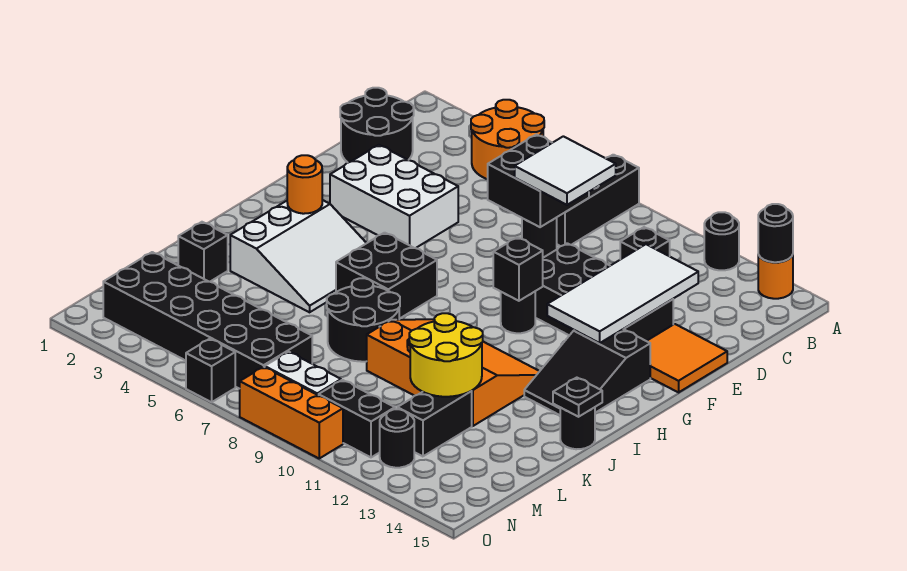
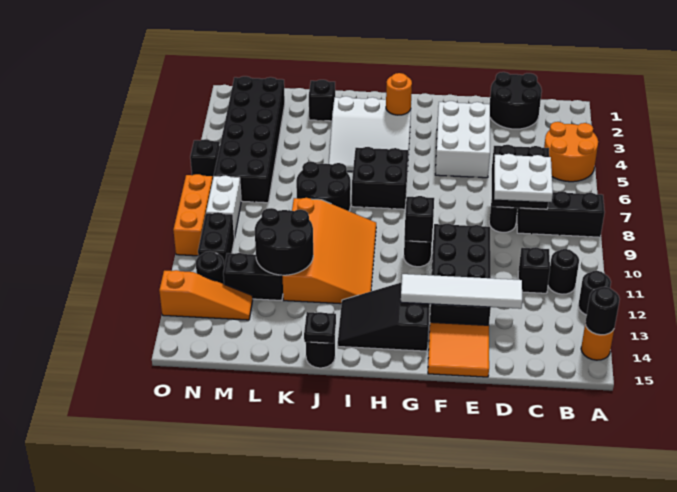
none -> black round brick B11 level 1
white tile C8:D9 level 3 -> white plate C8:D9 level 3
white tile D12:G13 level 2 -> white tile D13:G13 level 2
yellow round brick K11:L12 level 2 -> black round brick K11:L12 level 2
none -> orange slope M13:O13 level 1 top O

